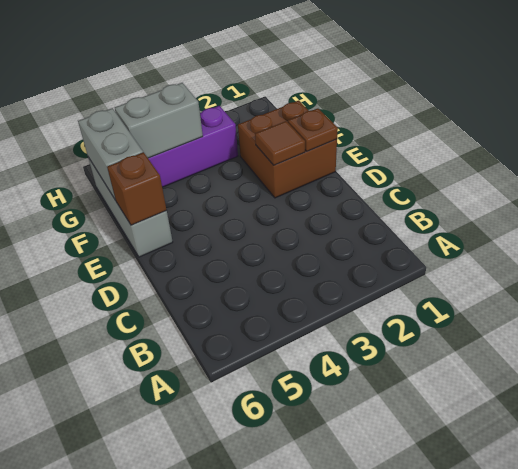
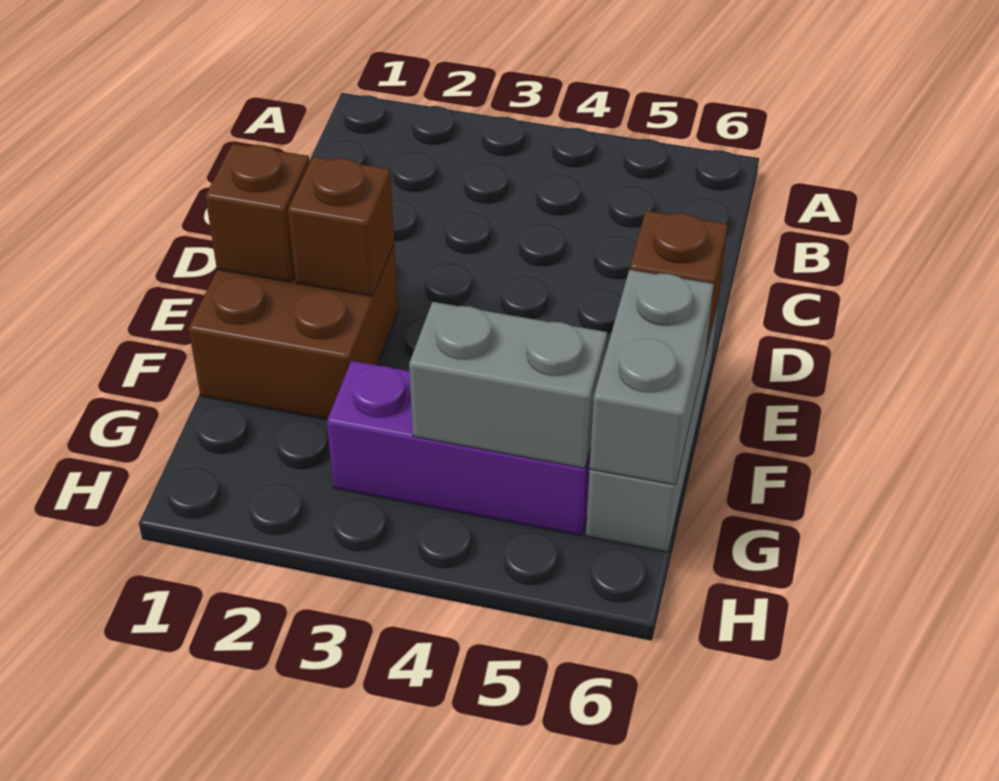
brown plate E1 level 2 -> brown brick E1 level 2
brown tile E2 level 2 -> brown brick E2 level 2

